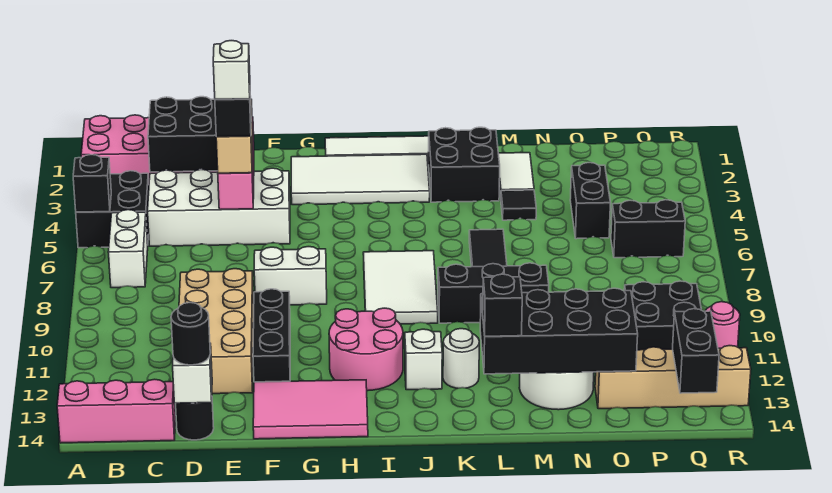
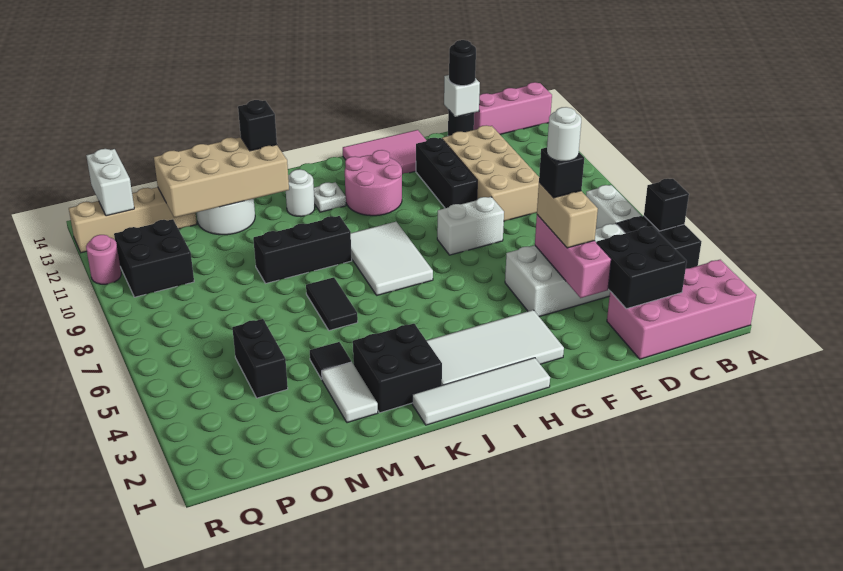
white brick E5 level 5 -> white round brick E5 level 5
white brick J12 level 1 -> white plate J12 level 1
black brick L12:O13 level 2 -> tan brick L12:O13 level 2
black brick P6:Q6 level 1 -> none
black brick Q13:Q14 level 2 -> white brick Q13:Q14 level 2

